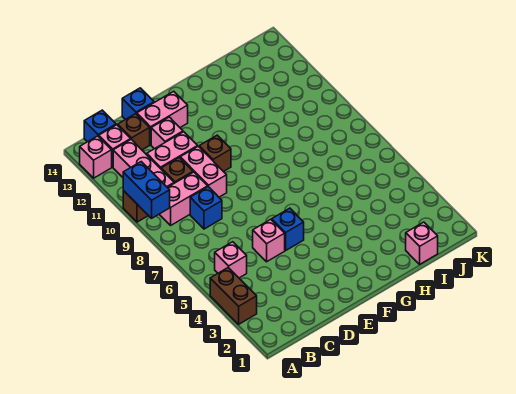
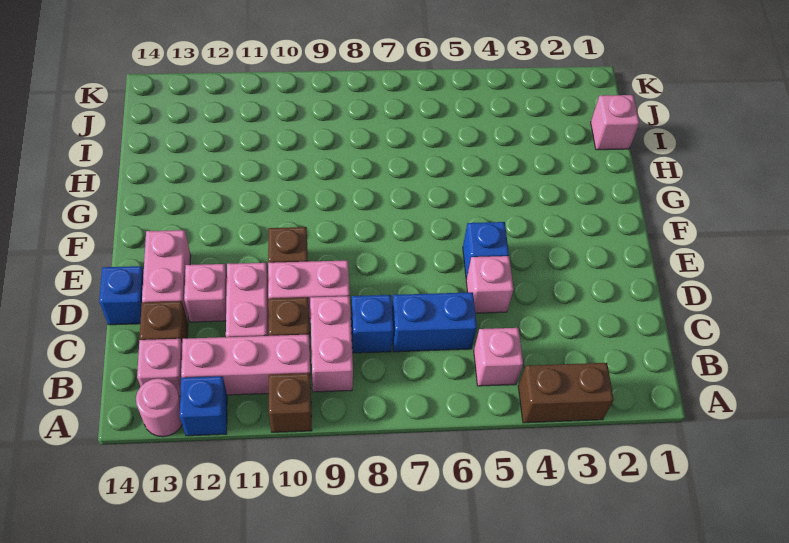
blue brick A9:A10 level 2 -> blue brick C6:C7 level 1
pink brick A13 level 1 -> pink round brick A13 level 1
blue brick B14 level 1 -> blue brick A12 level 1

